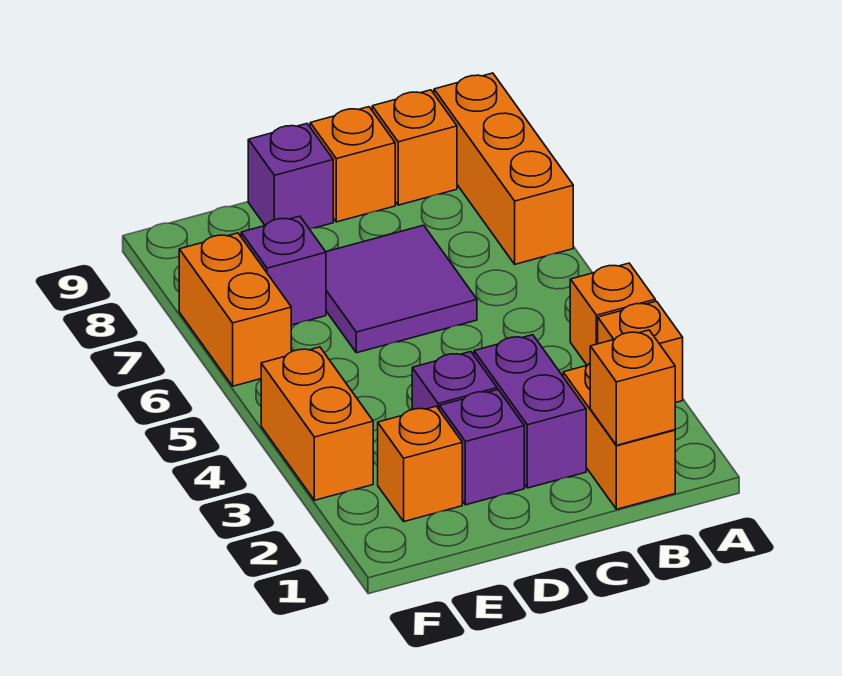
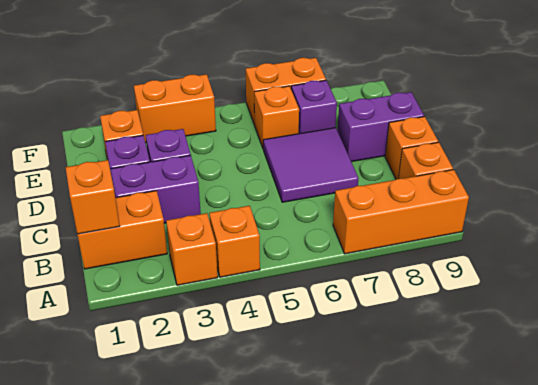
purple brick D9 level 1 -> purple brick D8:D9 level 1
none -> orange brick E6 level 1

